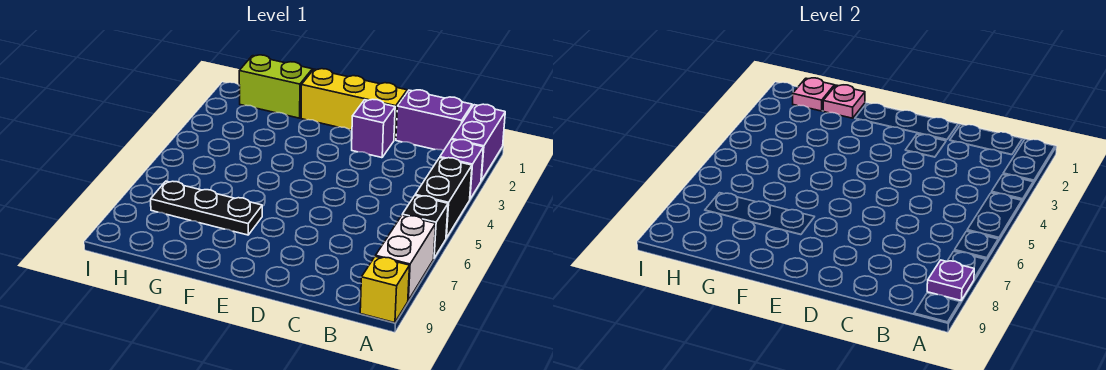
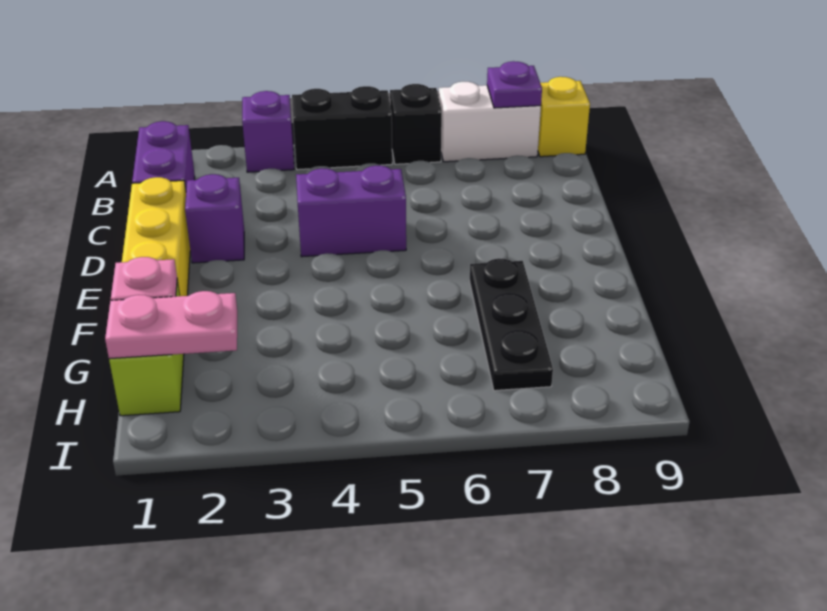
purple brick A1:A2 level 1 -> purple brick D4:D5 level 1
pink plate H1 level 2 -> pink plate H1:H2 level 2

